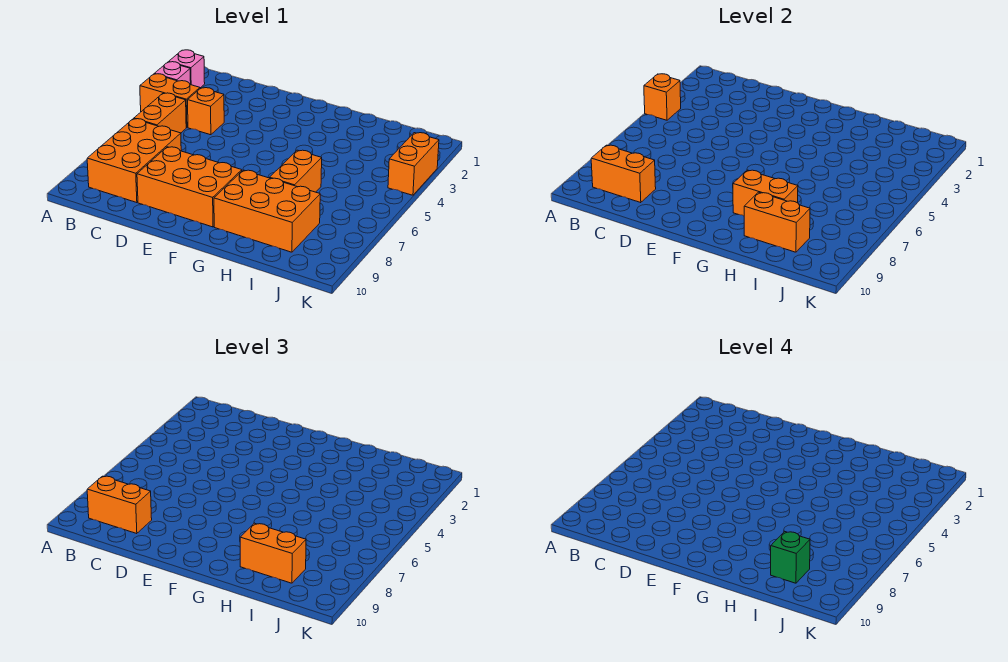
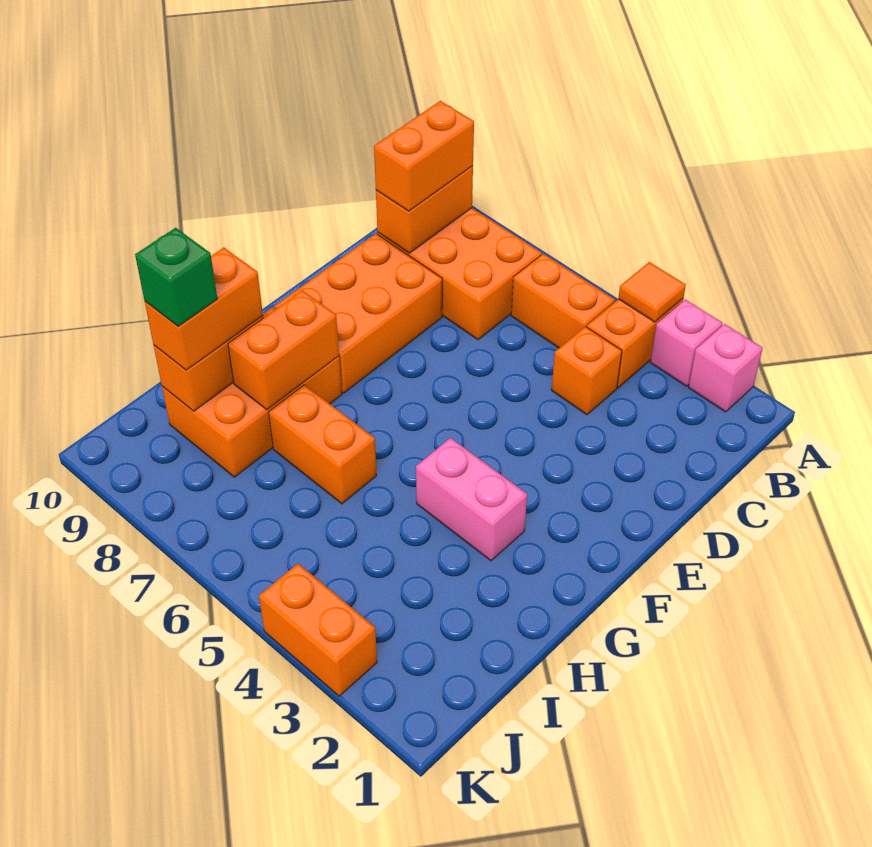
orange brick A4 level 2 -> orange tile A4 level 2
none -> pink brick G3:G4 level 1

